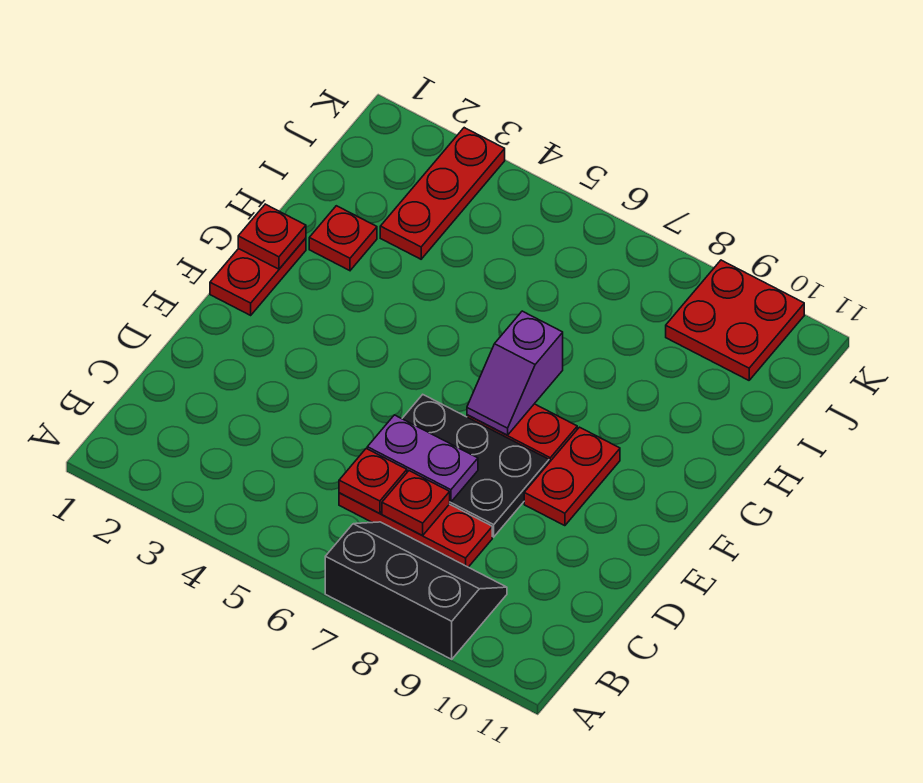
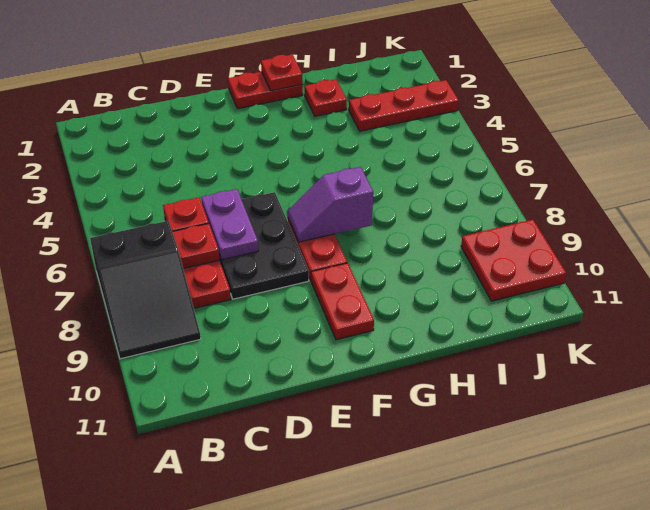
black slope A7:B9 level 1 top A -> black slope A7:B9 level 1 top 7
red plate E9:F9 level 1 -> red plate F9:F10 level 1

